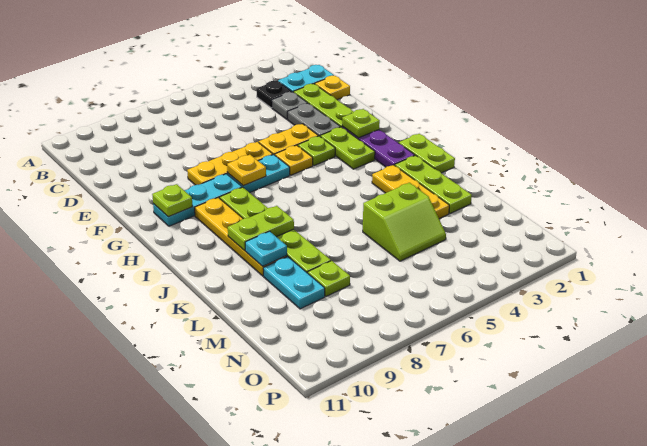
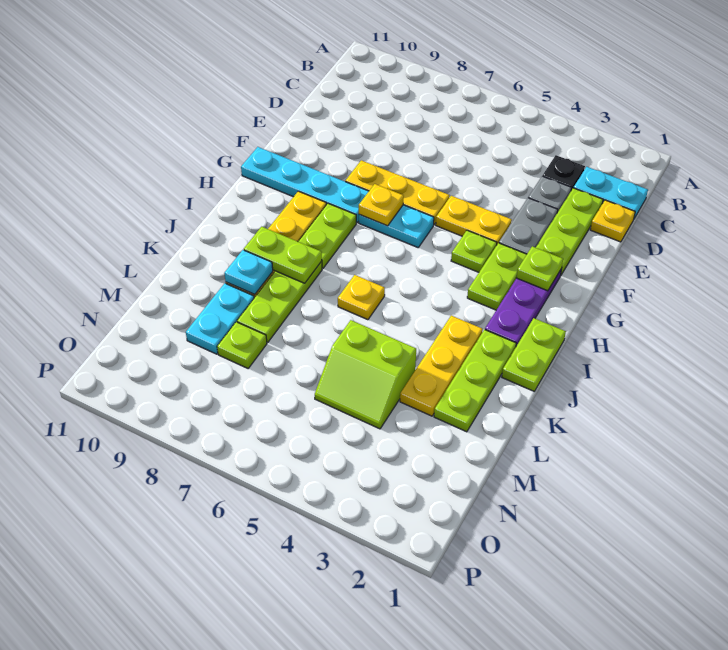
yellow plate G5 level 1 -> yellow plate J6 level 1
cyan plate G8:G10 level 1 -> cyan plate G8:G11 level 1
lime plate G10 level 2 -> none

